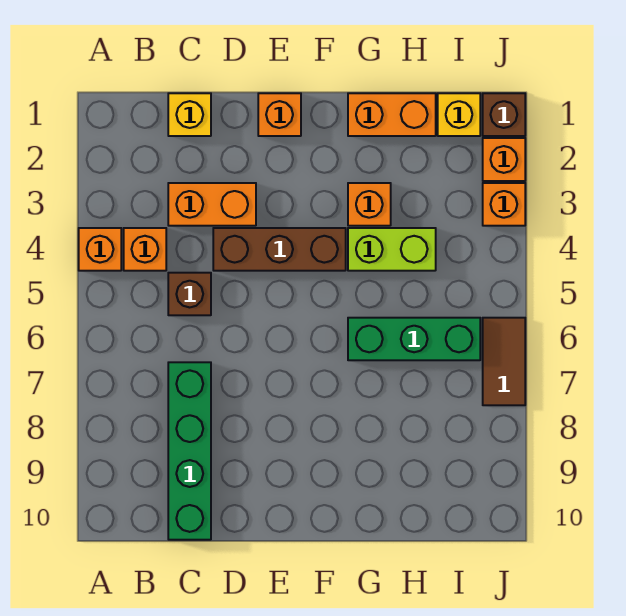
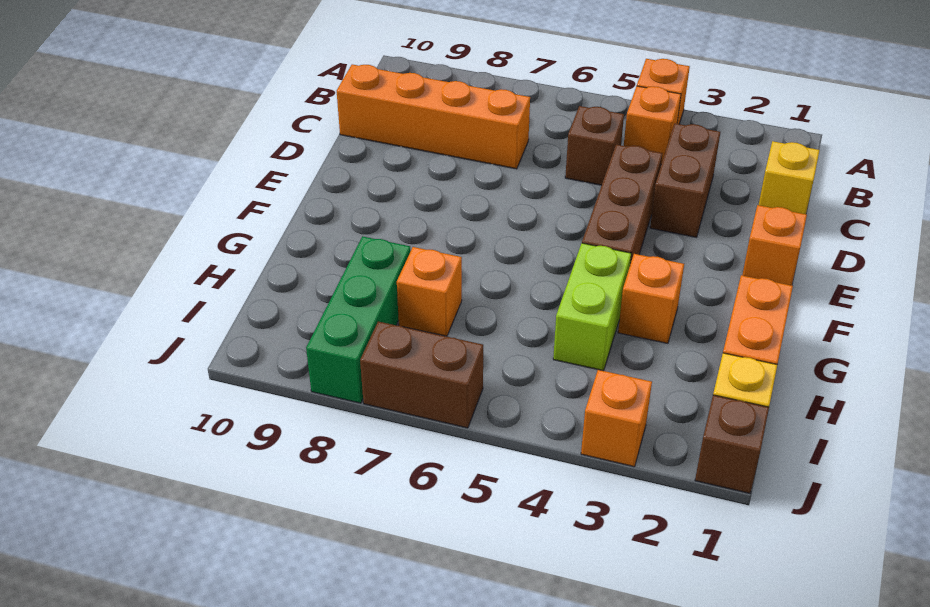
orange brick C3:D3 level 1 -> brown brick C3:D3 level 1
green brick C7:C10 level 1 -> orange brick C7:C10 level 1
green brick G6:I6 level 1 -> green brick H8:J8 level 1
orange brick J2 level 1 -> orange brick H7 level 1
brown tile J6:J7 level 1 -> brown brick J6:J7 level 1

